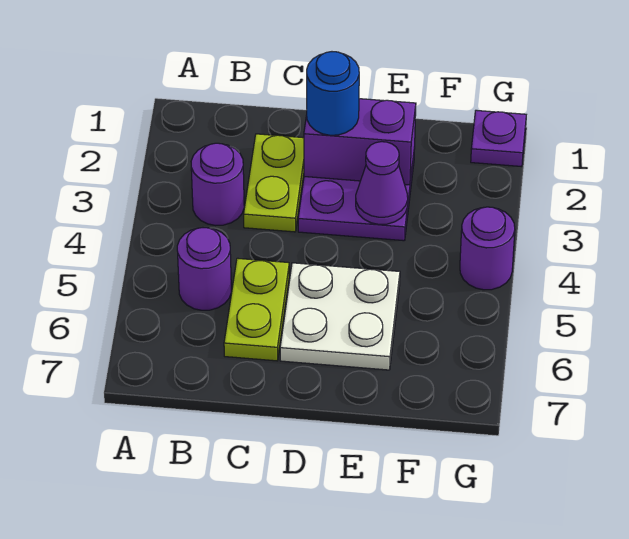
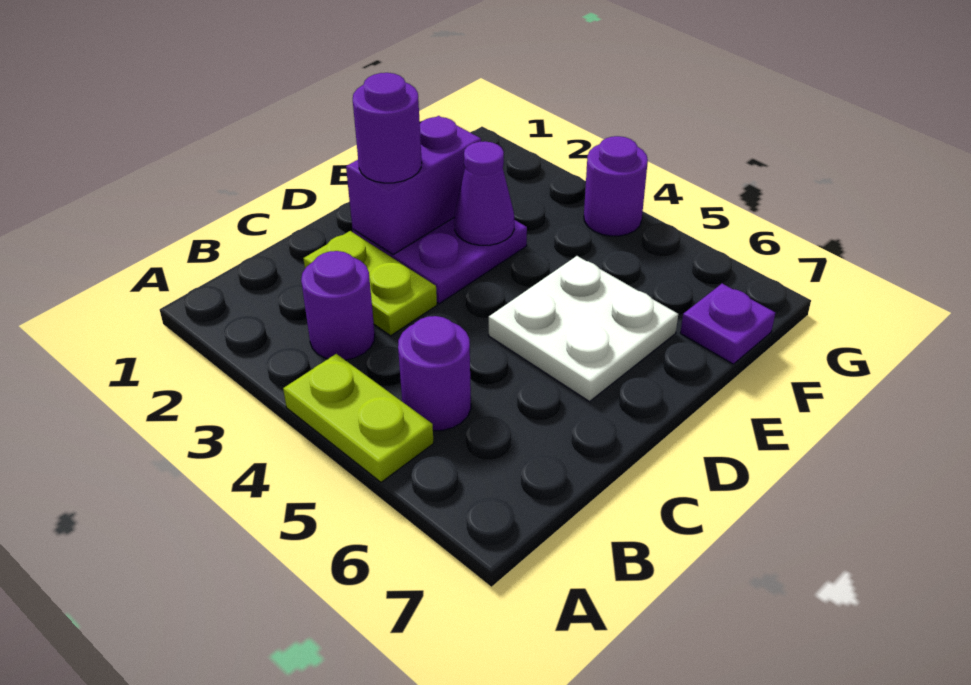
lime plate C5:C6 level 1 -> lime plate A4:A5 level 1
blue round brick D2 level 3 -> purple round brick D2 level 3
purple plate G1 level 1 -> purple plate F7 level 1

